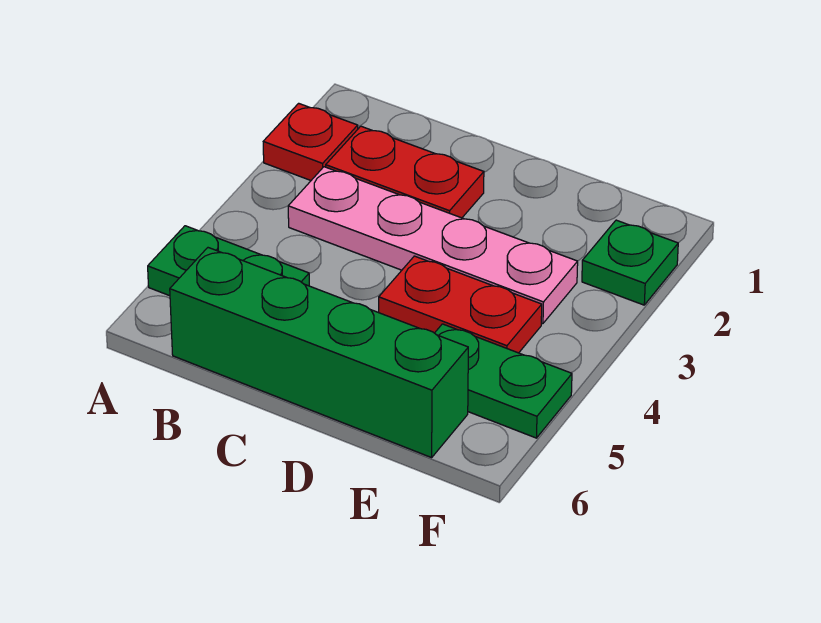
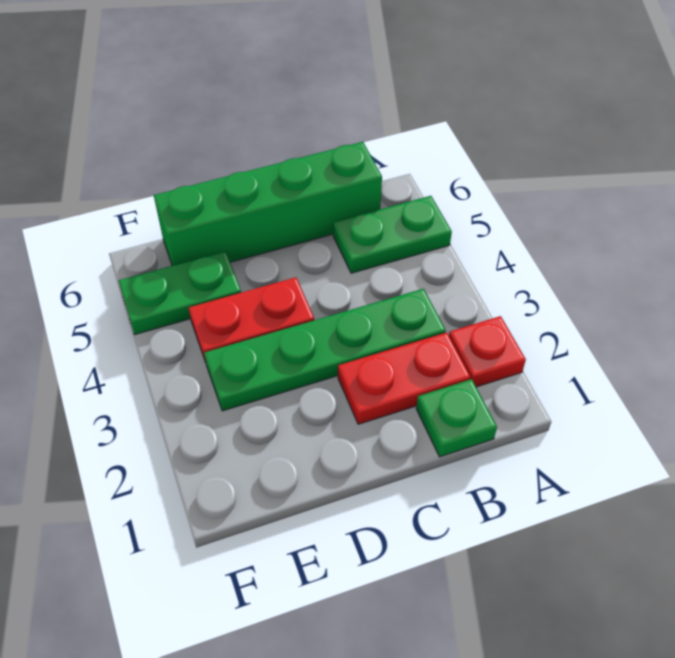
pink plate B3:E3 level 1 -> green plate B3:E3 level 1
green plate F2 level 1 -> green plate B1 level 1

